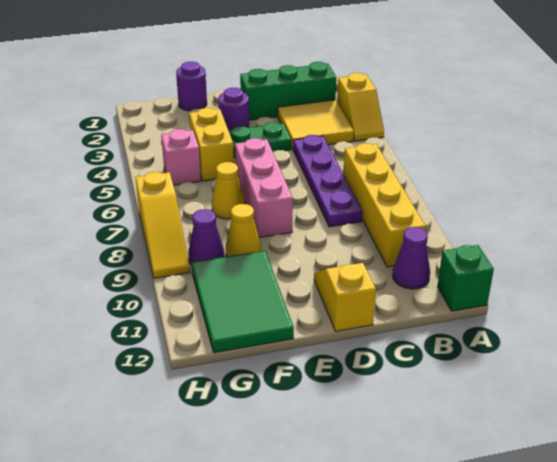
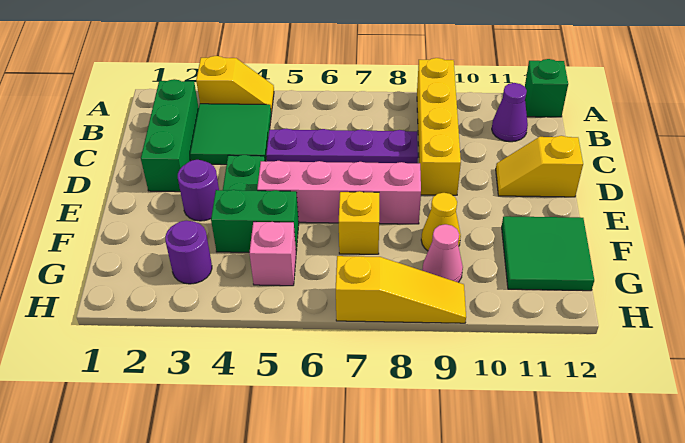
yellow tile B3:C4 level 1 -> green tile B3:C4 level 1
yellow brick B7:B10 level 1 -> yellow brick A9:D9 level 1
pink brick E6:E8 level 1 -> pink brick E5:E8 level 1
purple round brick F1 level 1 -> purple round brick G3 level 1
yellow brick F4:F5 level 1 -> green brick F4:F5 level 1
yellow cone F7 level 1 -> yellow brick F7 level 1
green tile F10:G12 level 1 -> green tile F11:G12 level 1
purple cone G9 level 1 -> pink cone G9 level 1

